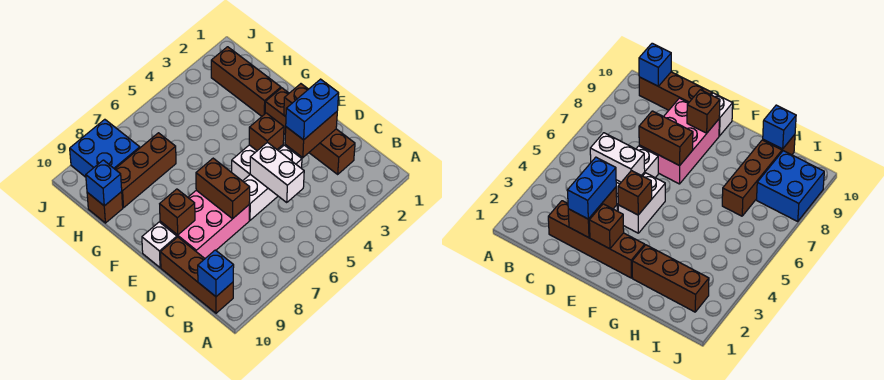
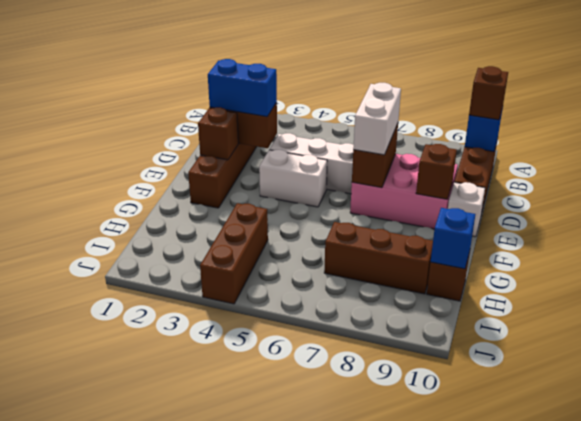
white brick C5:D5 level 2 -> white brick D7:E7 level 3
brown brick E4 level 2 -> brown brick B10 level 3
brown brick G2:I2 level 1 -> brown brick H4:J4 level 1
blue brick I8:J9 level 1 -> none

